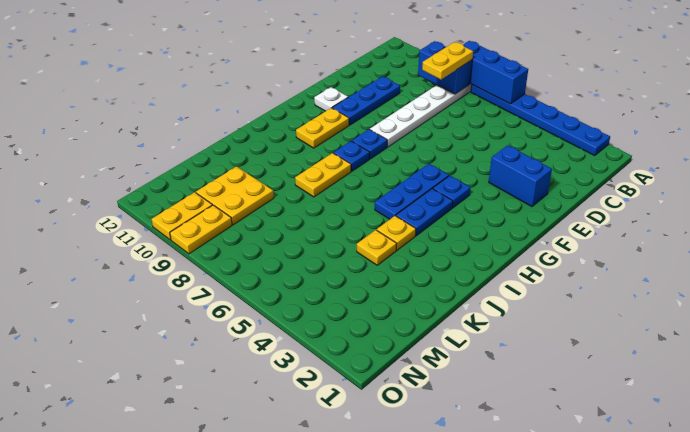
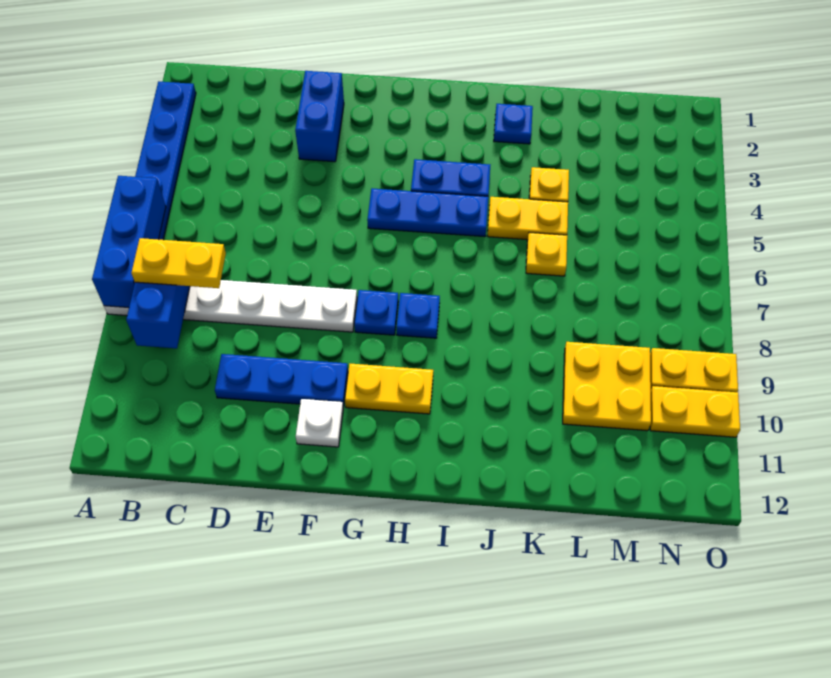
blue plate G4 level 1 -> blue plate J2 level 1
yellow plate I8:J8 level 1 -> yellow plate J5:K5 level 1
yellow plate J4 level 1 -> yellow plate K6 level 1

